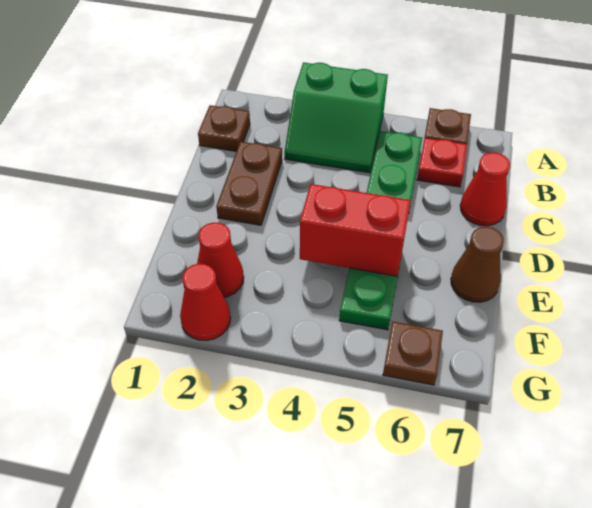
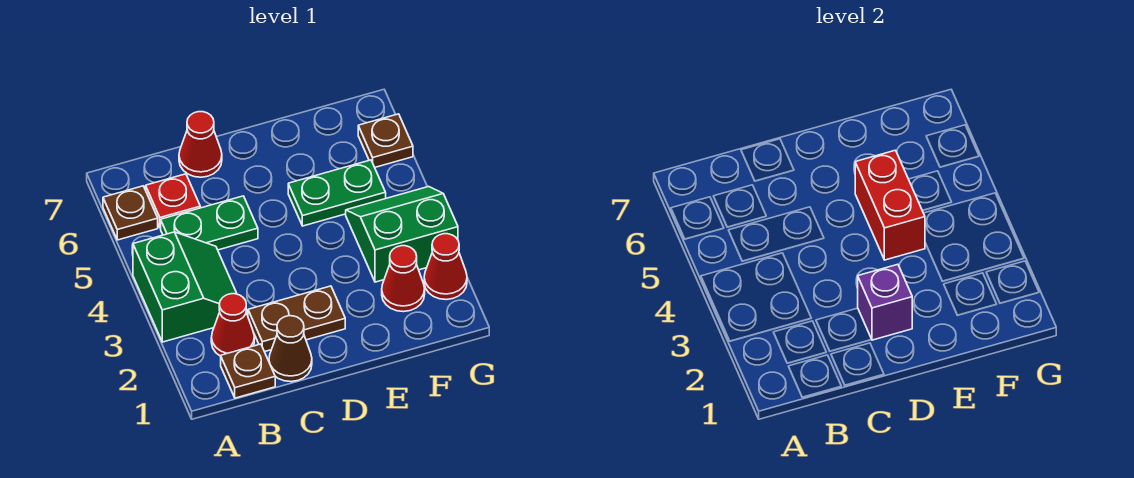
none -> red cone B2 level 1
none -> purple brick D2 level 2
brown cone E7 level 1 -> brown cone C1 level 1
none -> green slope F3:G4 level 1 top 3

